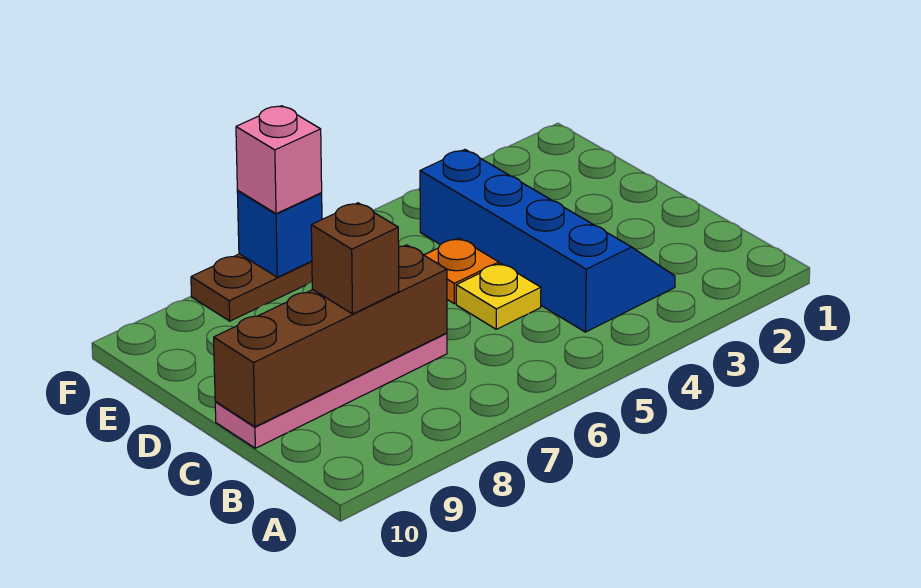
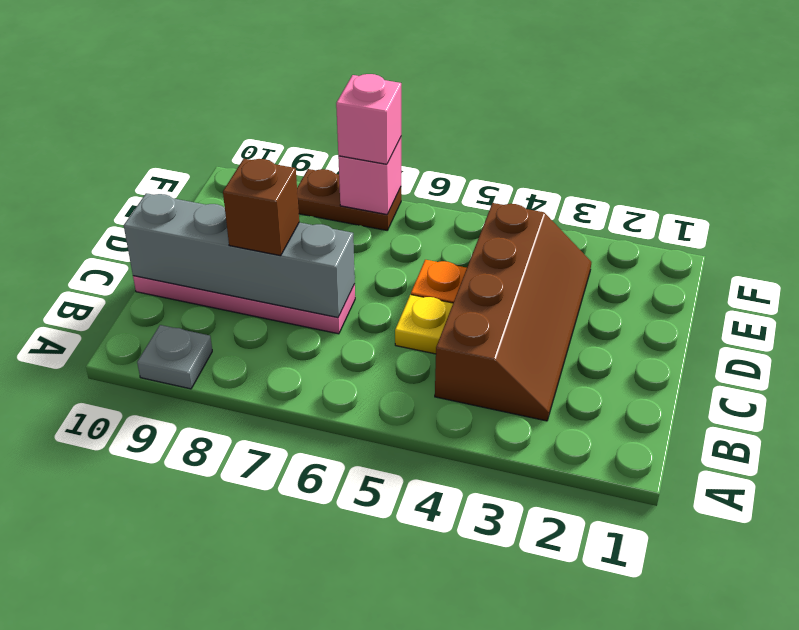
none -> grey plate A9 level 1
blue slope B3:E4 level 1 top 4 -> brown slope B3:E4 level 1 top 4
brown brick C7:C10 level 2 -> grey brick C7:C10 level 2
blue brick F7 level 2 -> pink brick F7 level 2

